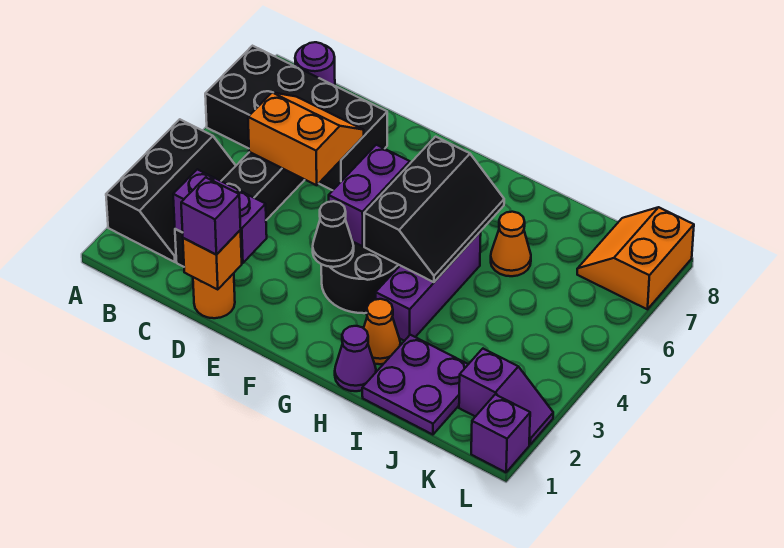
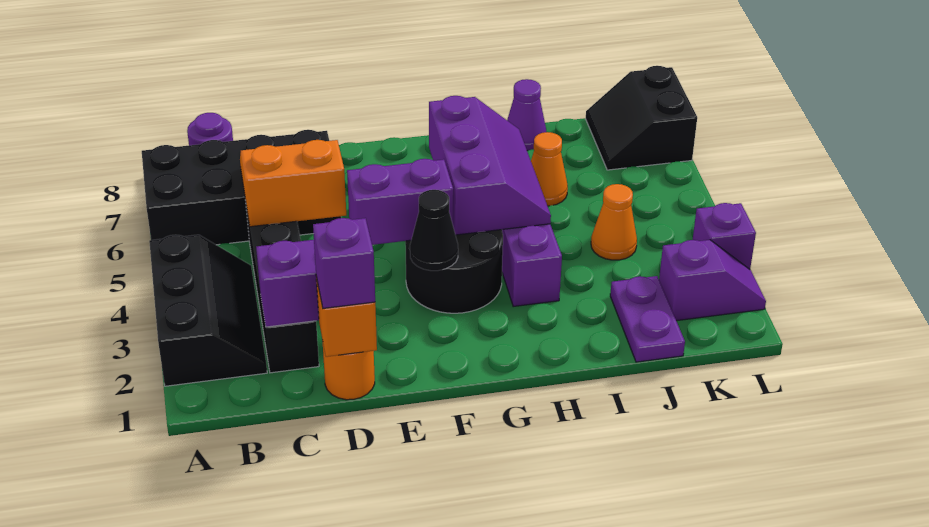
purple brick F4:F5 level 2 -> purple brick E4:F4 level 2
black slope G4:H6 level 2 top G -> purple slope G4:H6 level 2 top G
purple cone H1 level 1 -> purple cone I8 level 1
orange cone H2 level 1 -> orange cone J4 level 1
purple plate I1:J2 level 1 -> purple plate J1:J2 level 1
orange slope K7:L8 level 1 top L -> black slope K7:L8 level 1 top L
purple brick L1 level 1 -> purple brick L3 level 1

